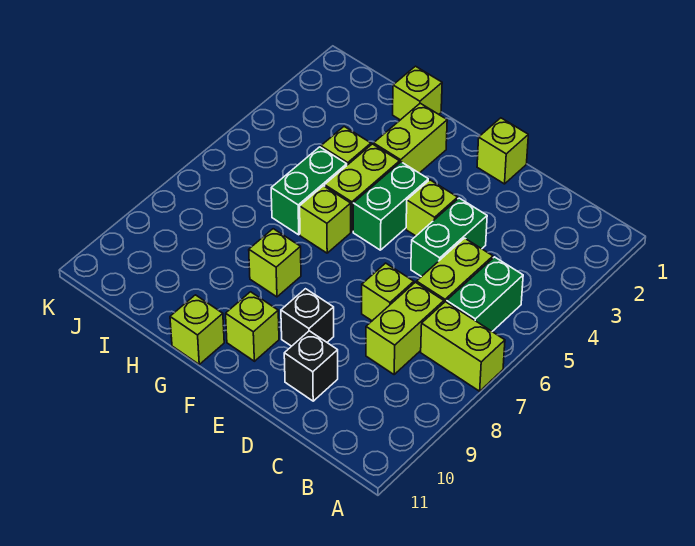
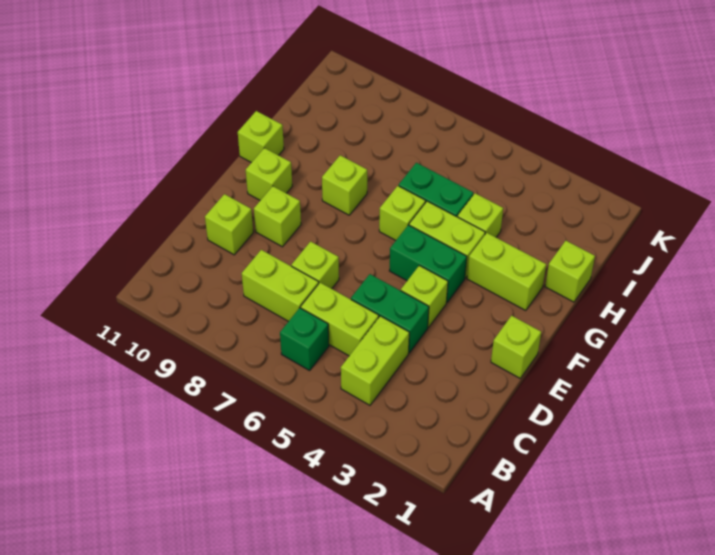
lime brick A7:B7 level 1 -> lime brick B4:C4 level 1
green brick B5:B6 level 1 -> green brick B6 level 1
black brick D10 level 1 -> lime brick D10 level 1
black brick E9 level 1 -> lime brick E9 level 1

